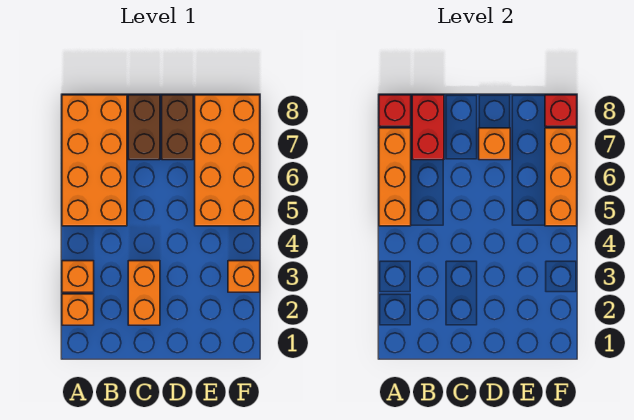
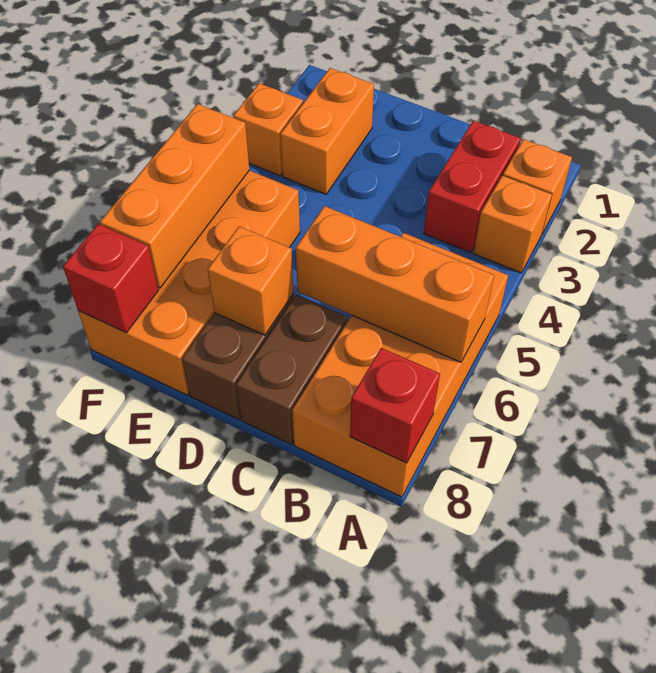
orange brick A5:A7 level 2 -> orange brick A6:C6 level 2
red brick B7:B8 level 2 -> red brick B2:B3 level 1
orange brick C2:C3 level 1 -> orange brick E2:E3 level 1

